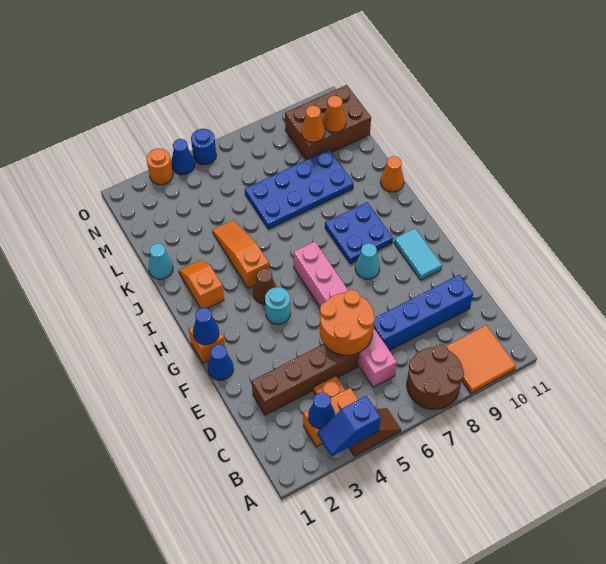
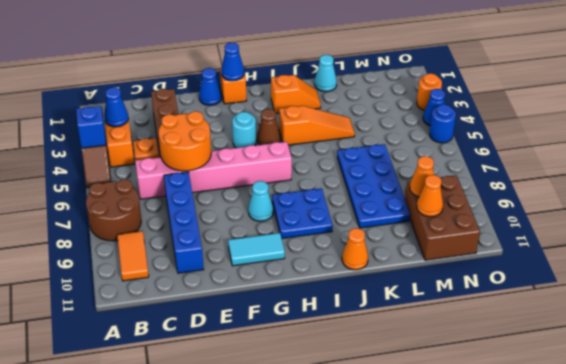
orange tile A9:B10 level 1 -> orange tile B9:B10 level 1

